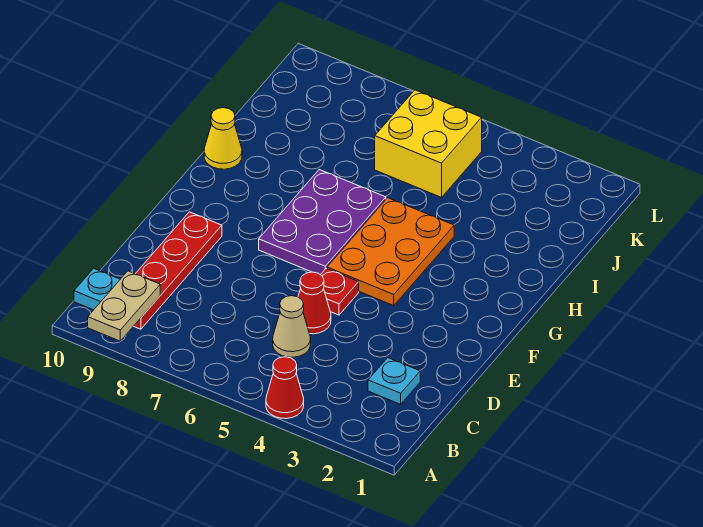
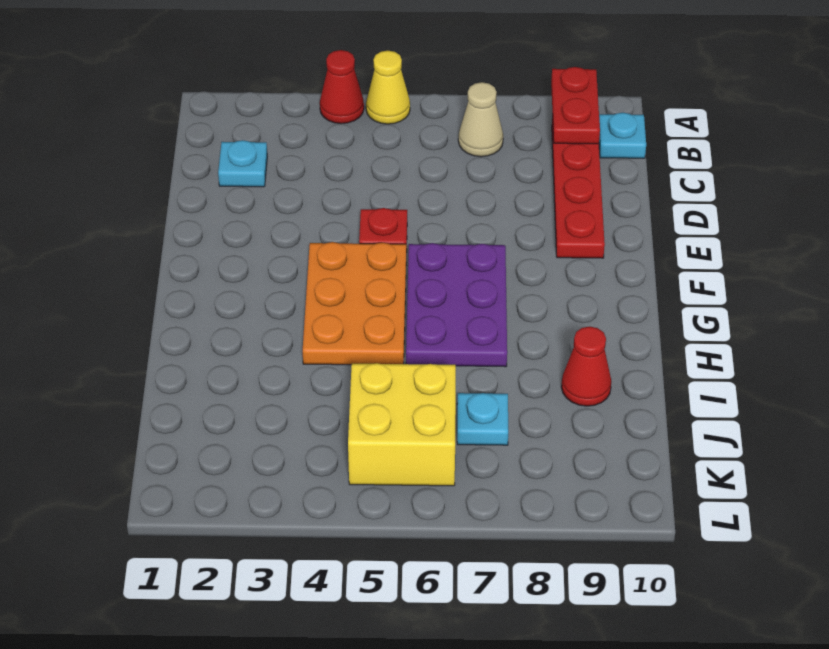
tan plate A9:B9 level 2 -> red plate A9:B9 level 2
tan cone C5 level 1 -> tan cone B7 level 1
red cone D5 level 1 -> red cone I9 level 1
yellow cone H10 level 1 -> yellow cone A5 level 1
none -> cyan plate J7 level 1

